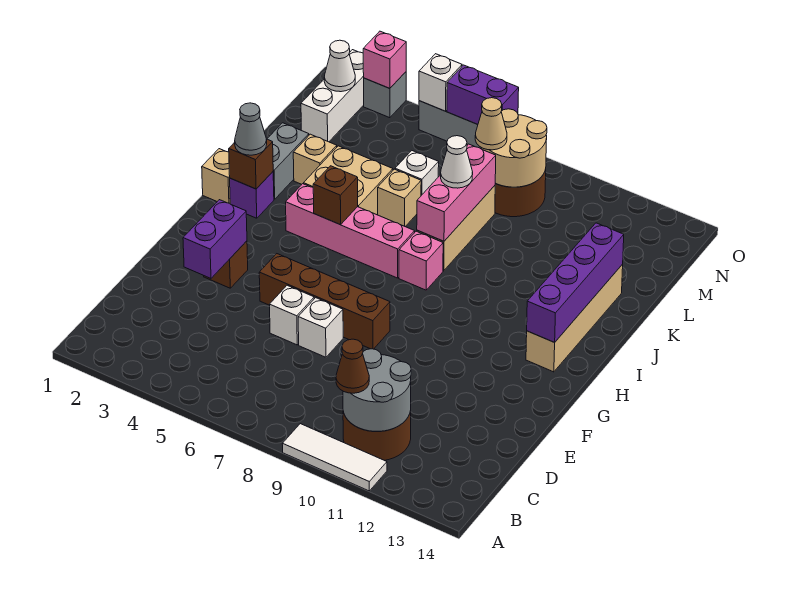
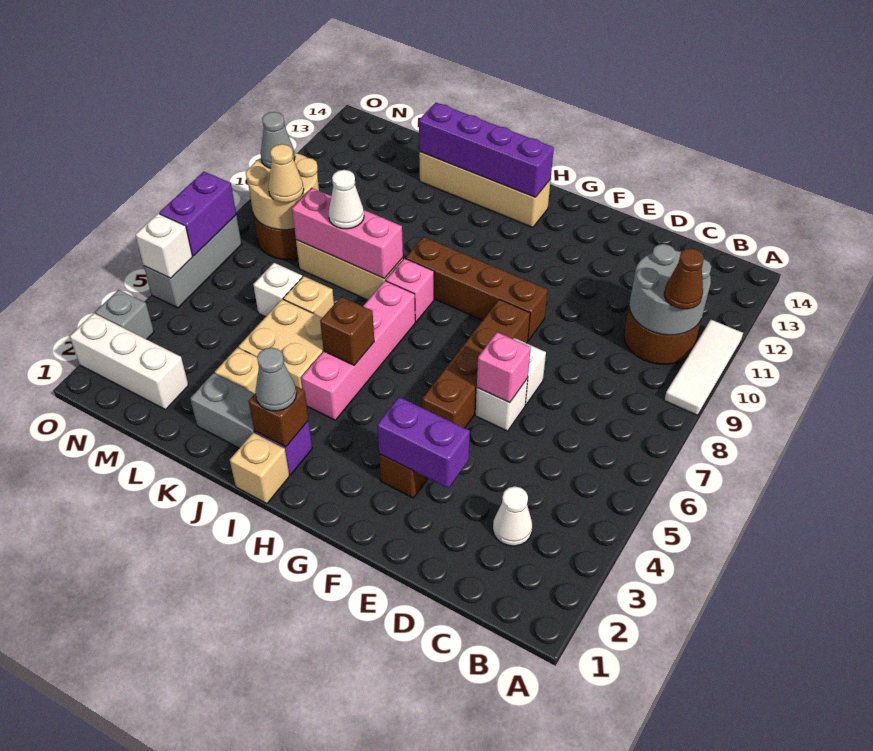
none -> brown brick F9:I9 level 1
white cone N2 level 2 -> white cone C3 level 1
none -> grey cone N9 level 3
pink brick O3 level 2 -> pink brick E6 level 2

